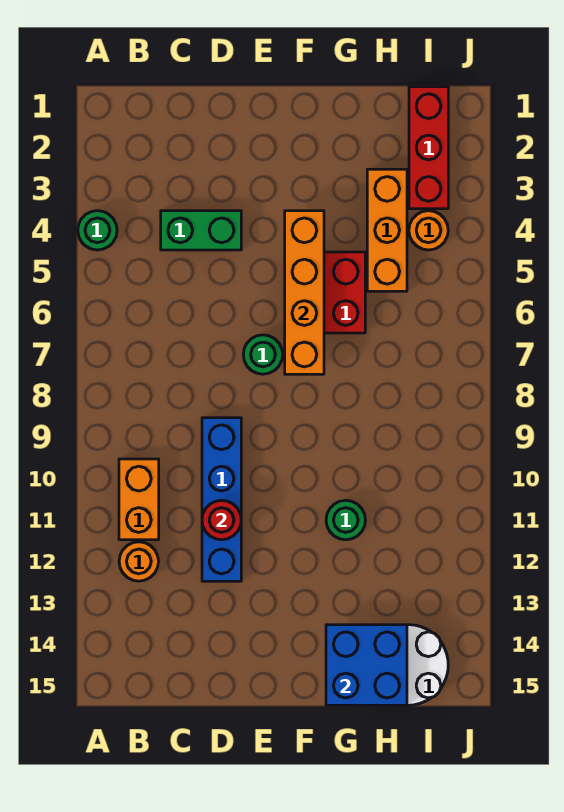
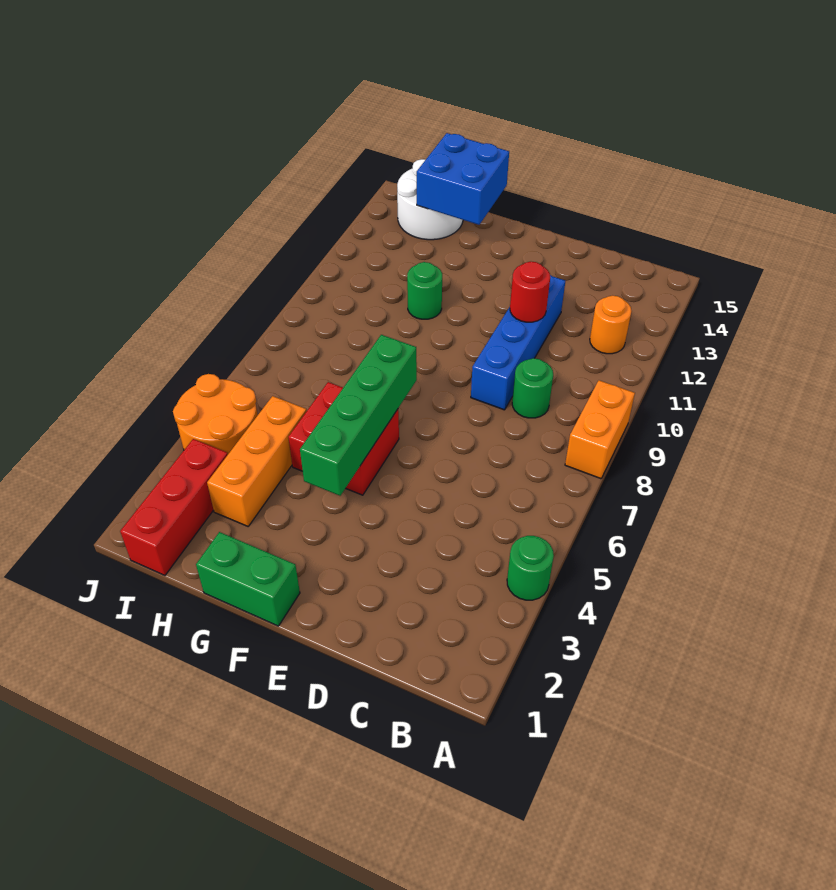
orange brick B10:B11 level 1 -> orange brick A8:A9 level 1
green brick C4:D4 level 1 -> green brick F1:G1 level 1
green round brick E7 level 1 -> green round brick C9 level 1
orange brick F4:F7 level 2 -> green brick F4:F7 level 2
orange round brick I4 level 1 -> orange round brick I4:J5 level 1

